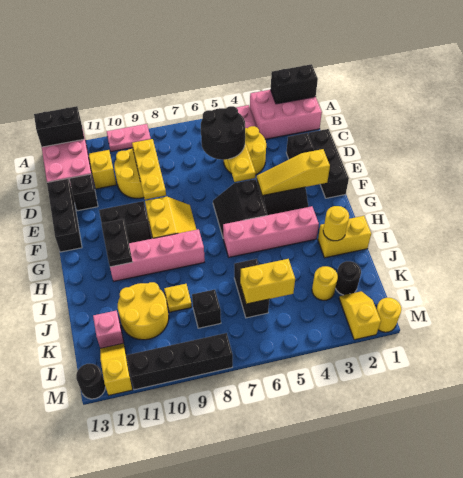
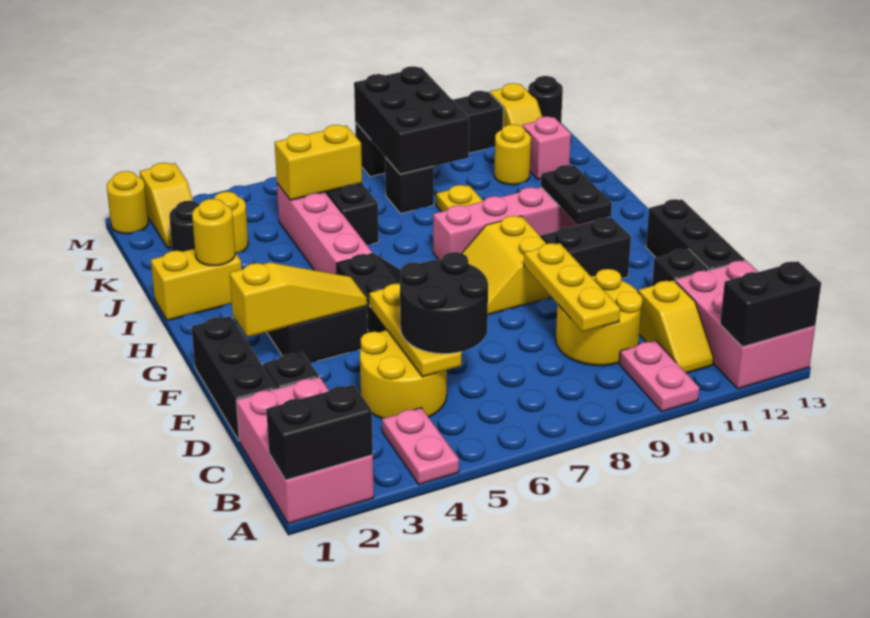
pink brick A1:B3 level 1 -> pink brick A1:C2 level 1
pink plate A9:A10 level 1 -> pink plate A10:B10 level 1
pink brick H3:H6 level 1 -> pink brick H5:K5 level 1
yellow round brick J10:K11 level 1 -> yellow round brick K11 level 1
none -> black brick K8:M9 level 2

